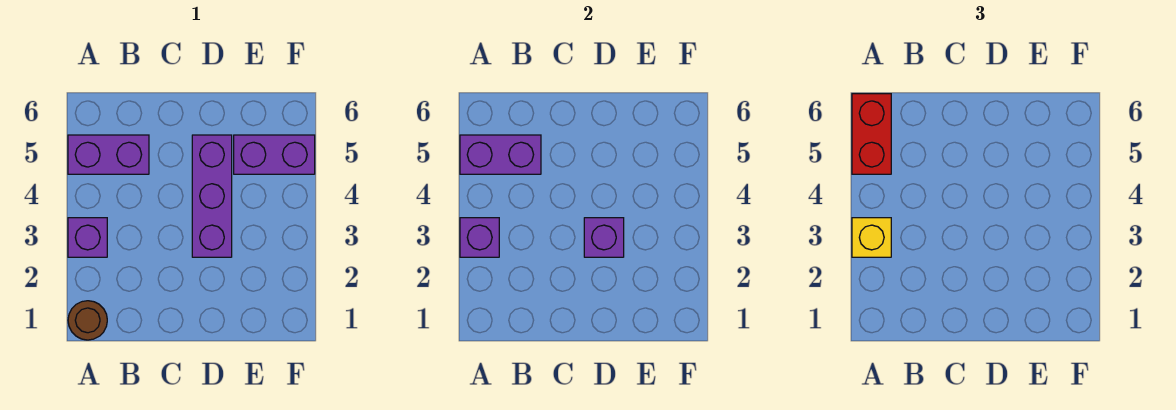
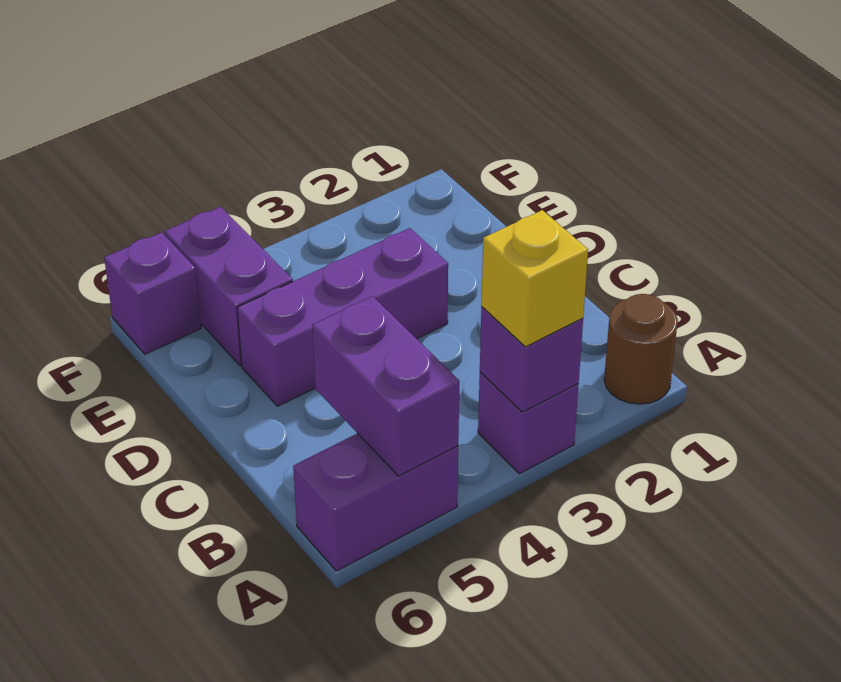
purple brick A5:B5 level 1 -> purple brick A5:A6 level 1
red brick A5:A6 level 3 -> none
purple brick D3 level 2 -> purple brick F6 level 1

